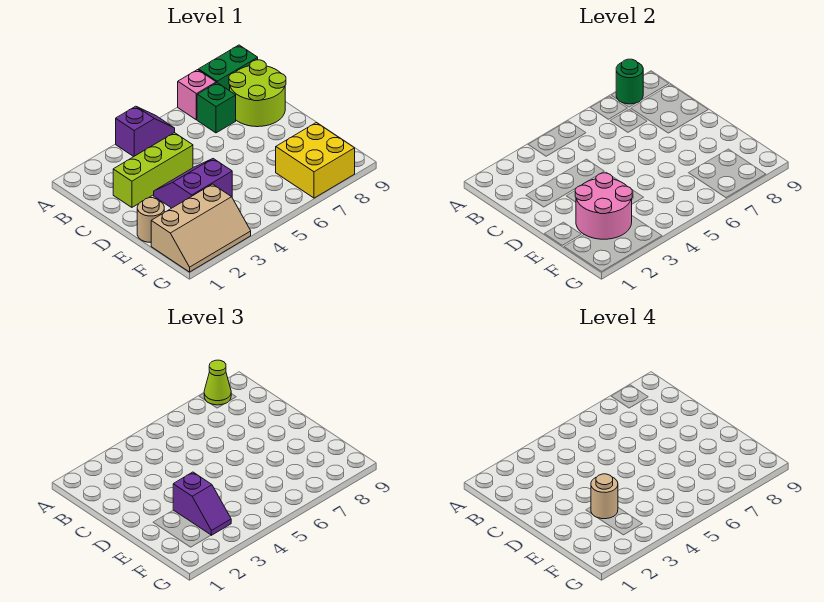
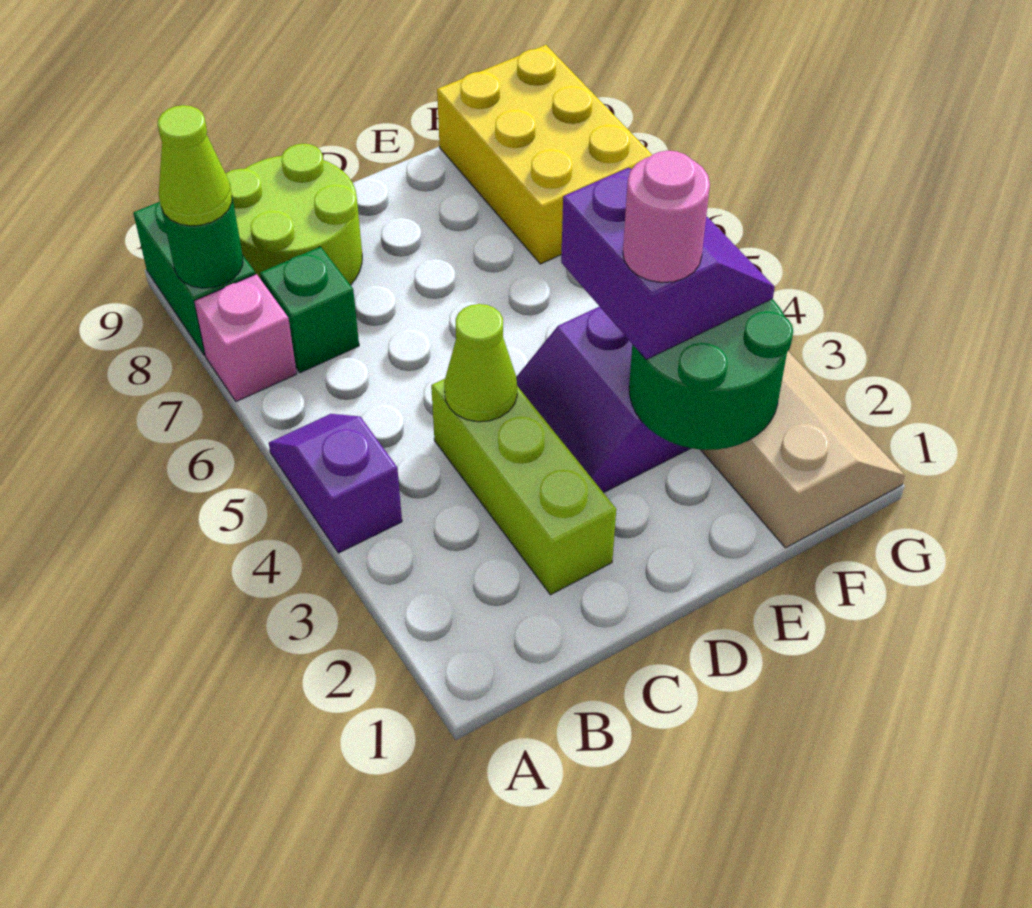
none -> lime cone C4 level 2
tan round brick E1 level 1 -> none
pink round brick E2:F3 level 2 -> green round brick E2:F3 level 2
purple slope E3:F3 level 3 top E -> purple slope E3:F4 level 3 top E
tan round brick E3 level 4 -> pink round brick E3 level 4
yellow brick F7:G8 level 1 -> yellow brick F7:G9 level 1

